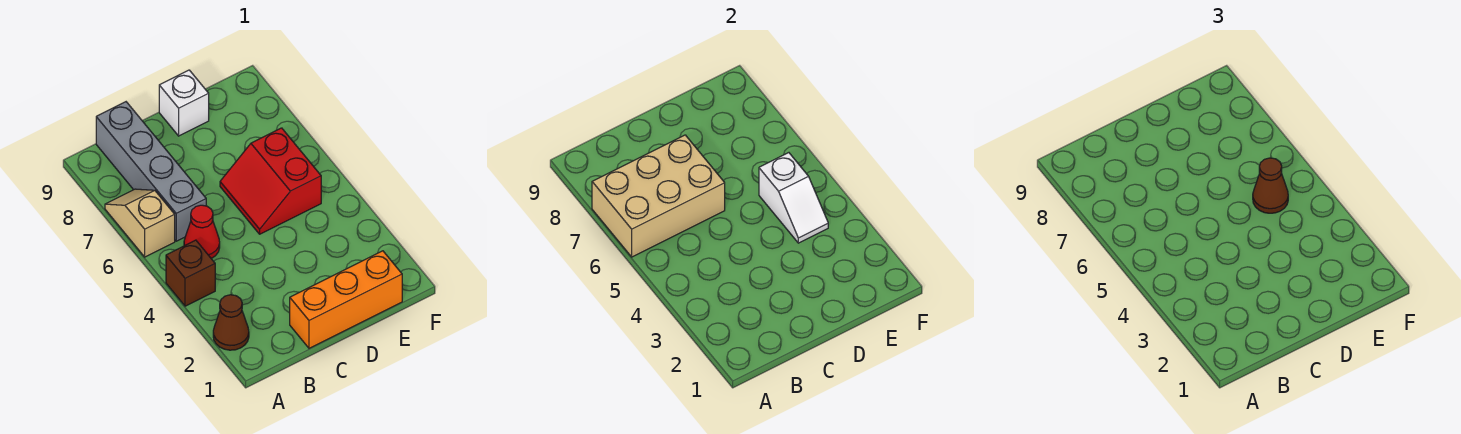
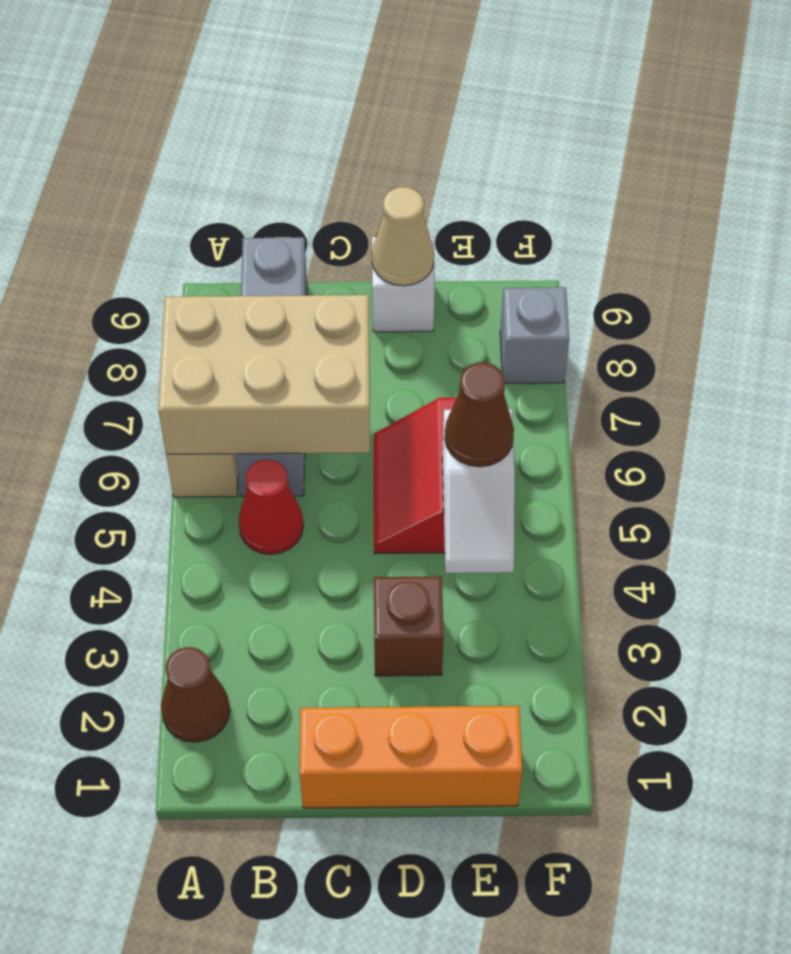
brown brick A4 level 1 -> brown brick D3 level 1
none -> tan cone D9 level 2
none -> grey brick F8 level 1

